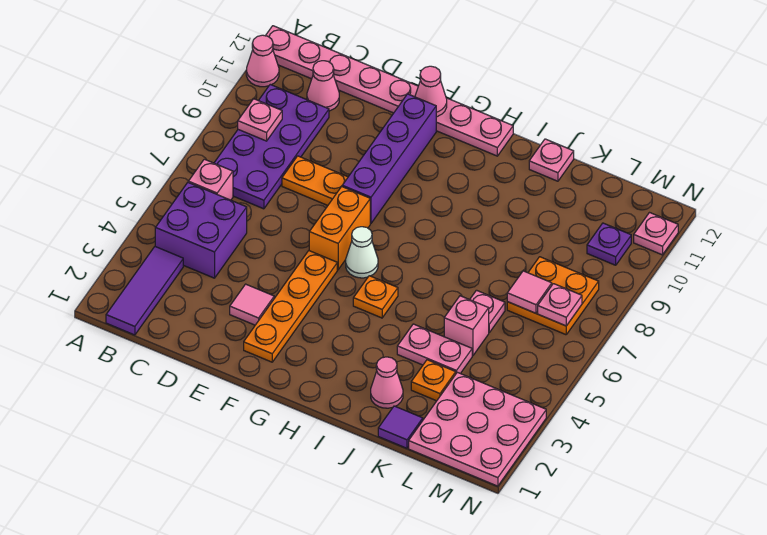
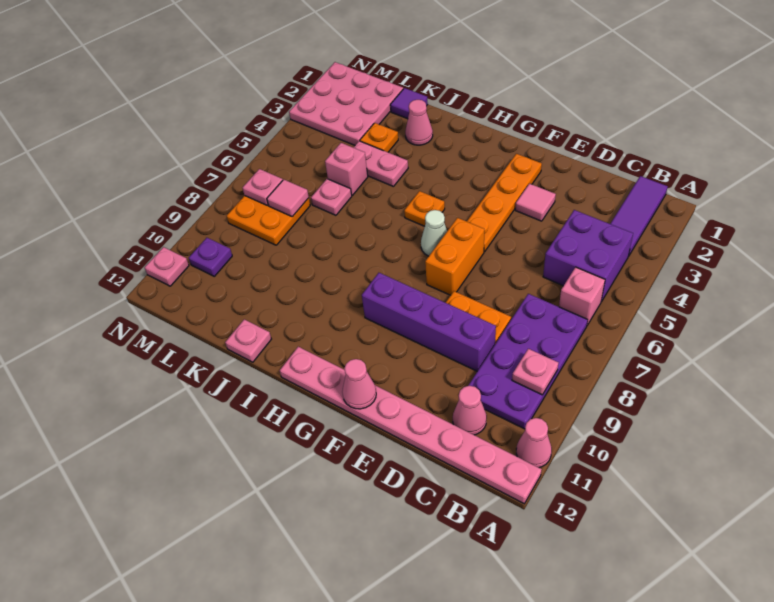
purple brick F8:F11 level 1 -> purple brick D9:G9 level 1

